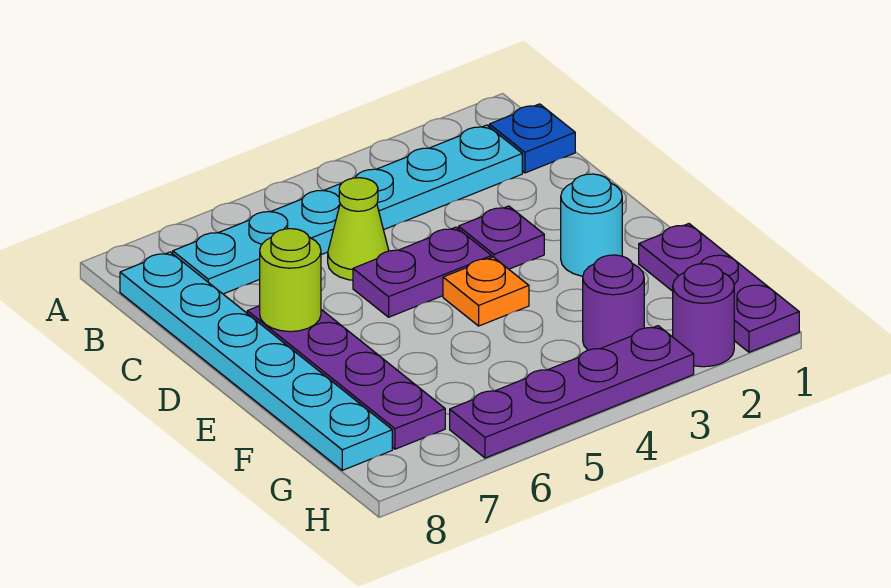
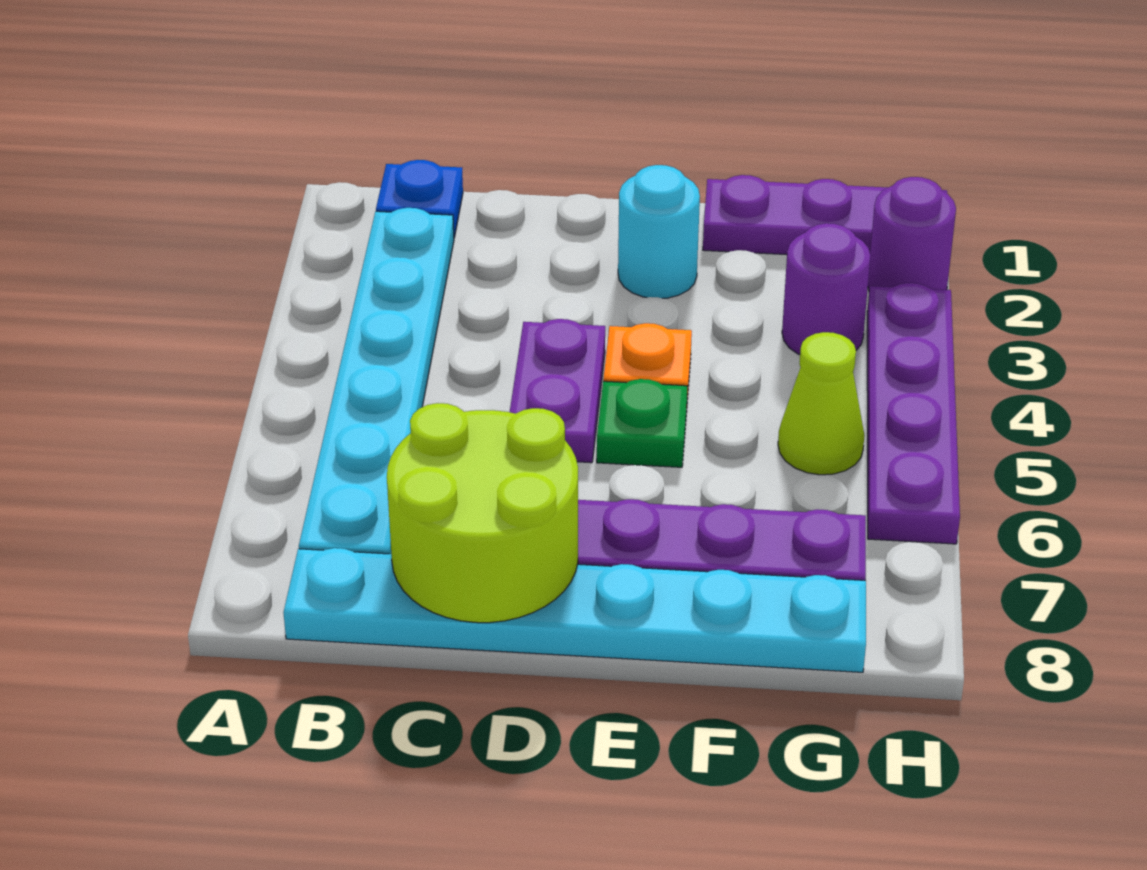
lime cone C5 level 1 -> lime cone G5 level 1
purple plate D3 level 1 -> none
lime round brick D7 level 2 -> lime round brick C7:D8 level 2
none -> green plate E5 level 1

